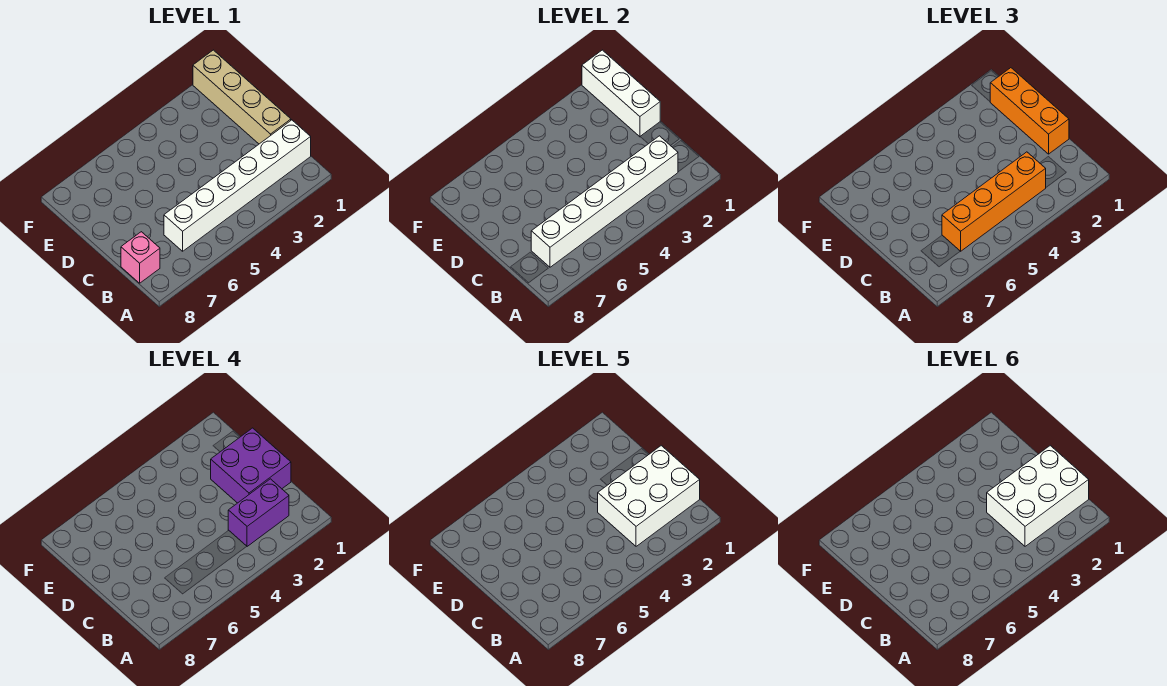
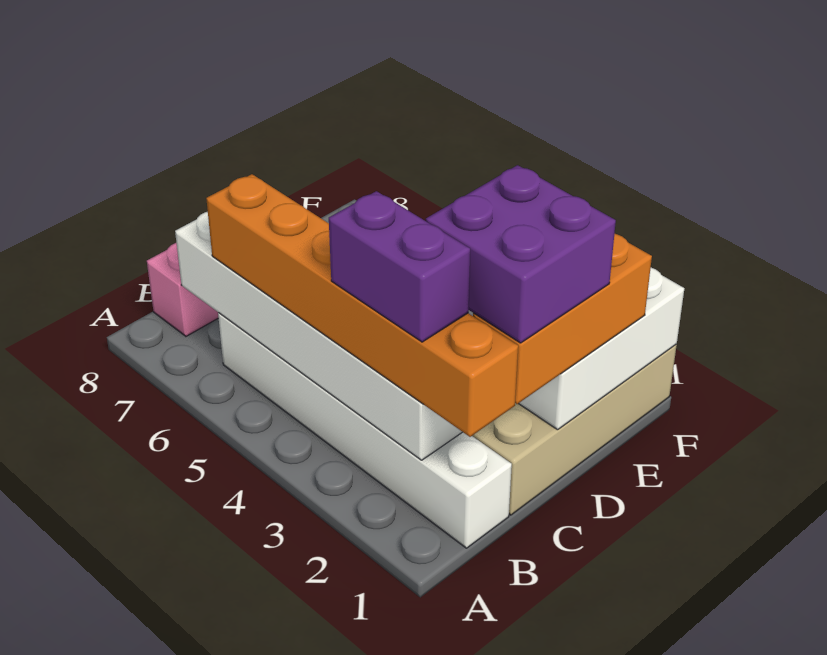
white brick B1:C3 level 5 -> none
white brick B1:C3 level 6 -> none
orange brick B3:B6 level 3 -> orange brick B1:B6 level 3

